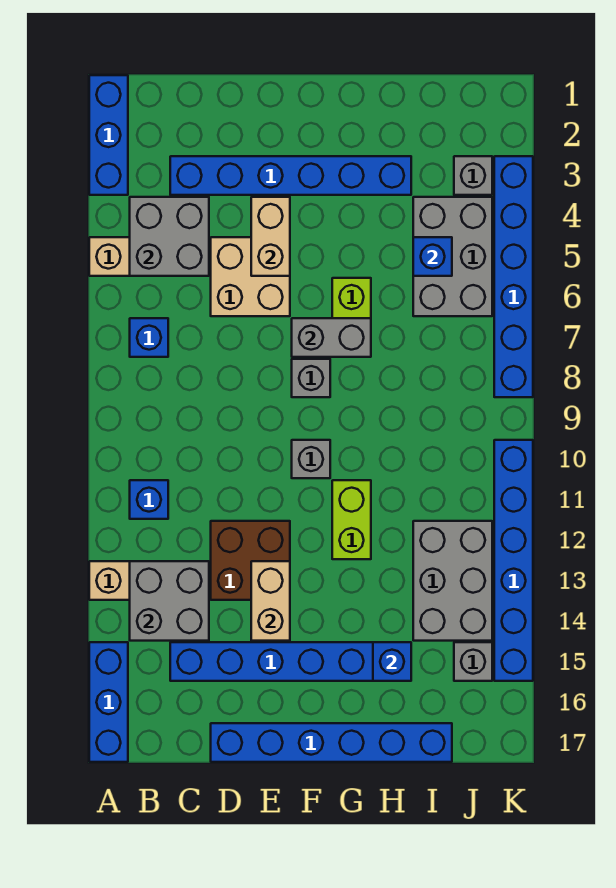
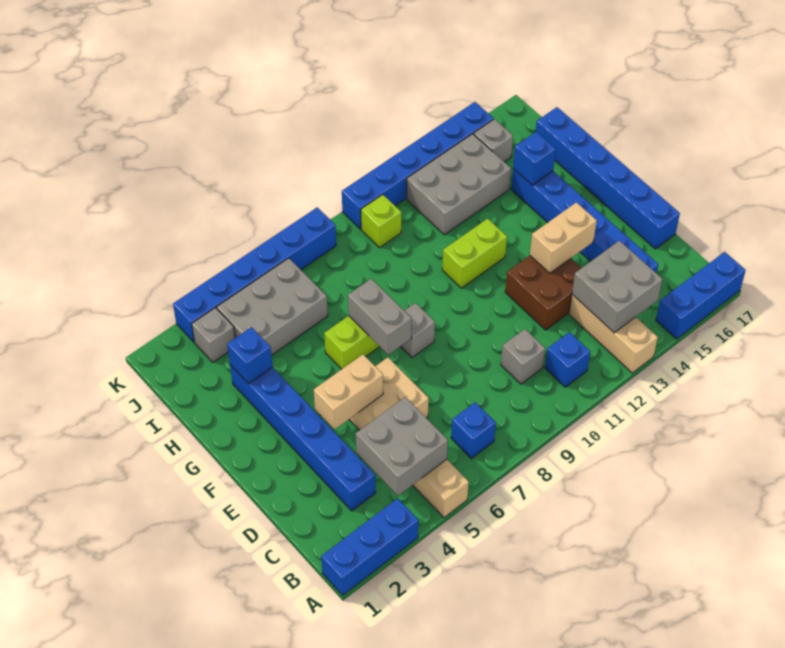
grey brick F10 level 1 -> grey brick C10 level 1
blue brick I5 level 2 -> blue brick H3 level 2
none -> lime brick J10 level 1

